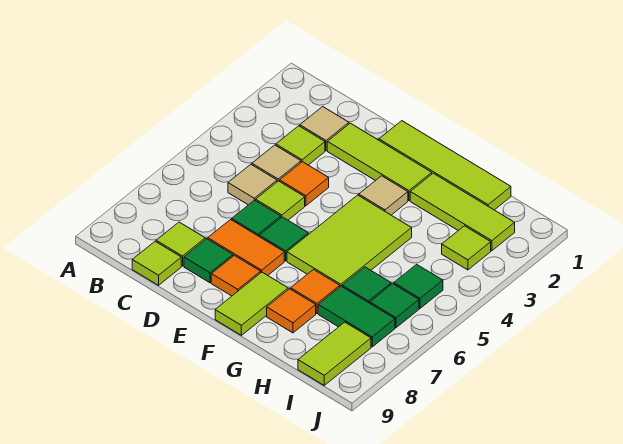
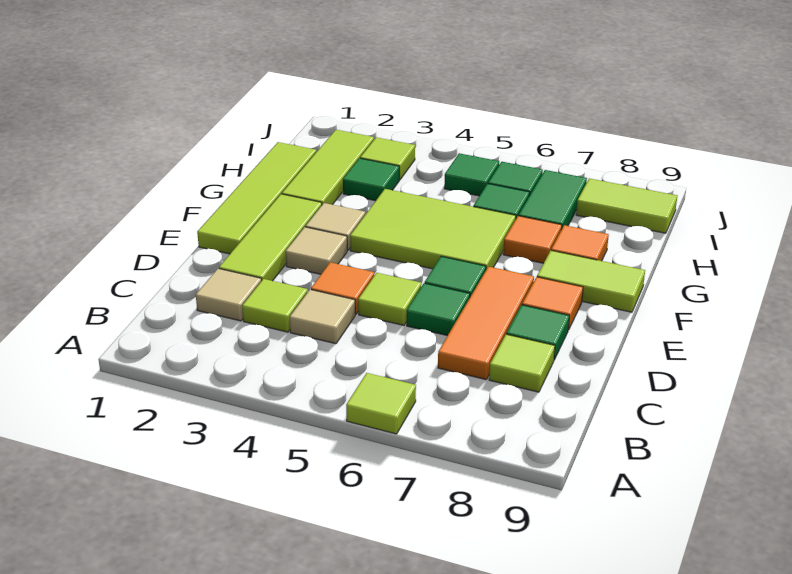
tan tile C5 level 1 -> tan tile E3 level 1
lime tile C9 level 1 -> lime tile A6 level 1
orange tile D7:E7 level 1 -> orange tile C7:E7 level 1
none -> green tile H3 level 1

